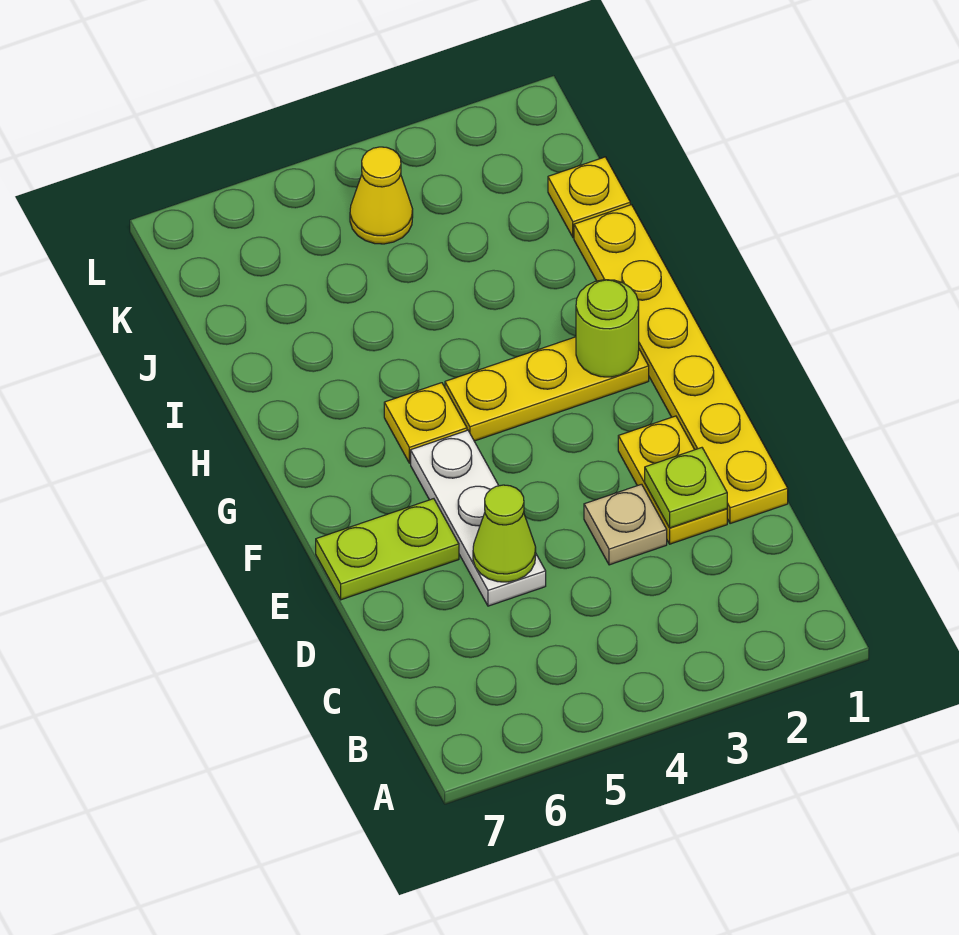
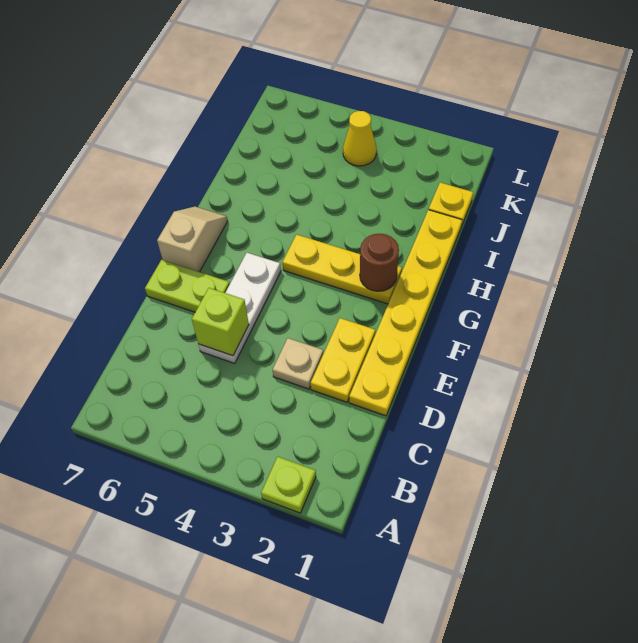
lime plate D2 level 2 -> lime plate A2 level 1
lime cone D5 level 2 -> lime brick D5 level 2
none -> tan slope F7:G7 level 1 top F
lime round brick G2 level 2 -> brown round brick G2 level 2
yellow plate G5 level 1 -> none

